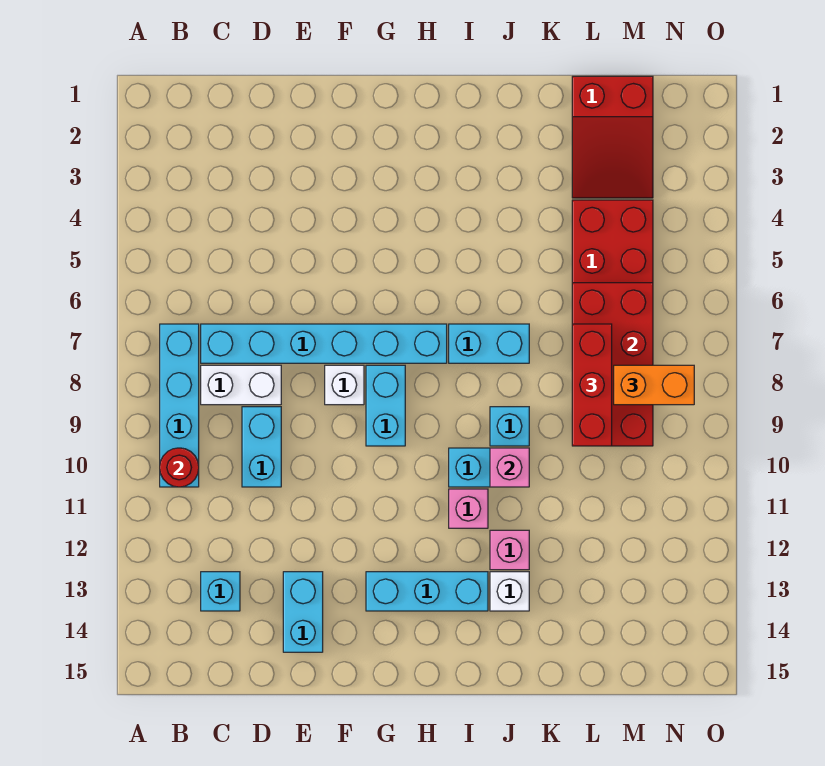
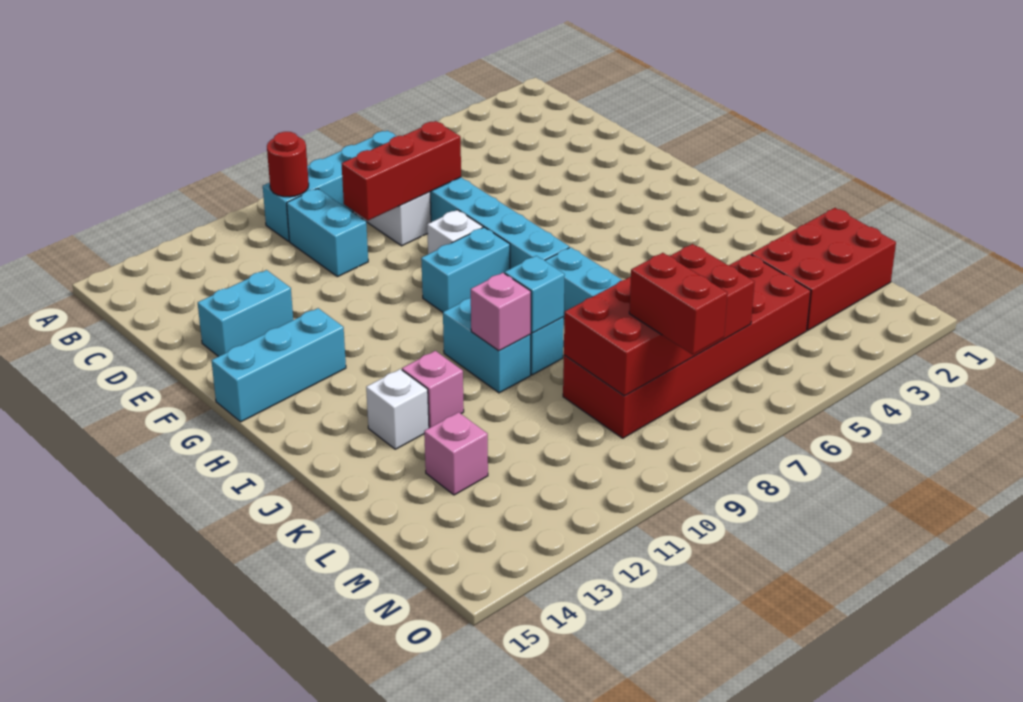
cyan brick C13 level 1 -> cyan brick J9 level 2
cyan brick D9:D10 level 1 -> cyan brick C10:D10 level 1
cyan brick G13:I13 level 1 -> cyan brick G13:G15 level 1
pink brick I11 level 1 -> pink brick L13 level 1
red slope L1:M3 level 1 top 1 -> red brick L1:M3 level 1
red brick L7:L9 level 3 -> red brick D7:D9 level 2
orange brick M8:N8 level 3 -> red brick M8:N8 level 3

